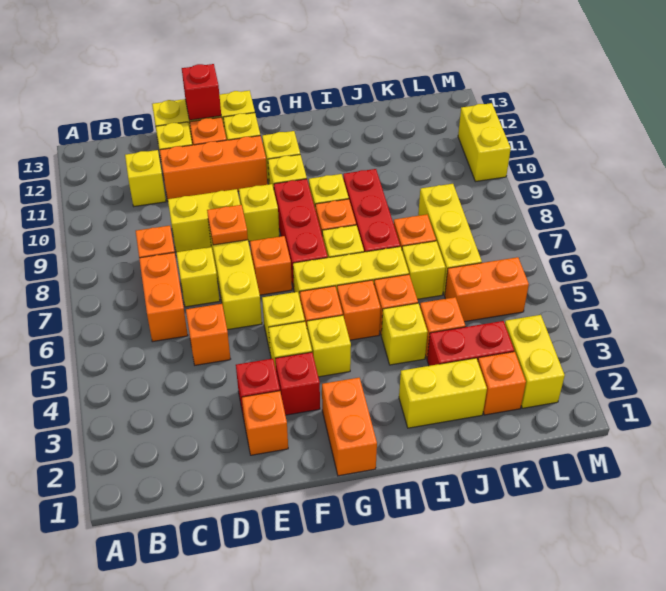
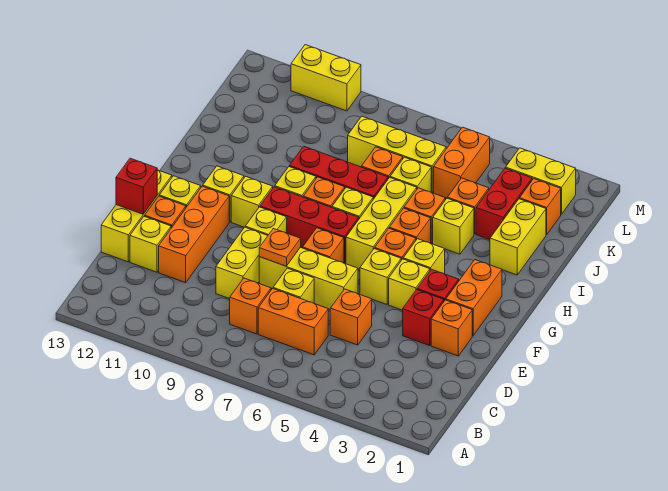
yellow brick C11 level 1 -> none
orange brick G1:G2 level 1 -> orange brick F2:G2 level 1

